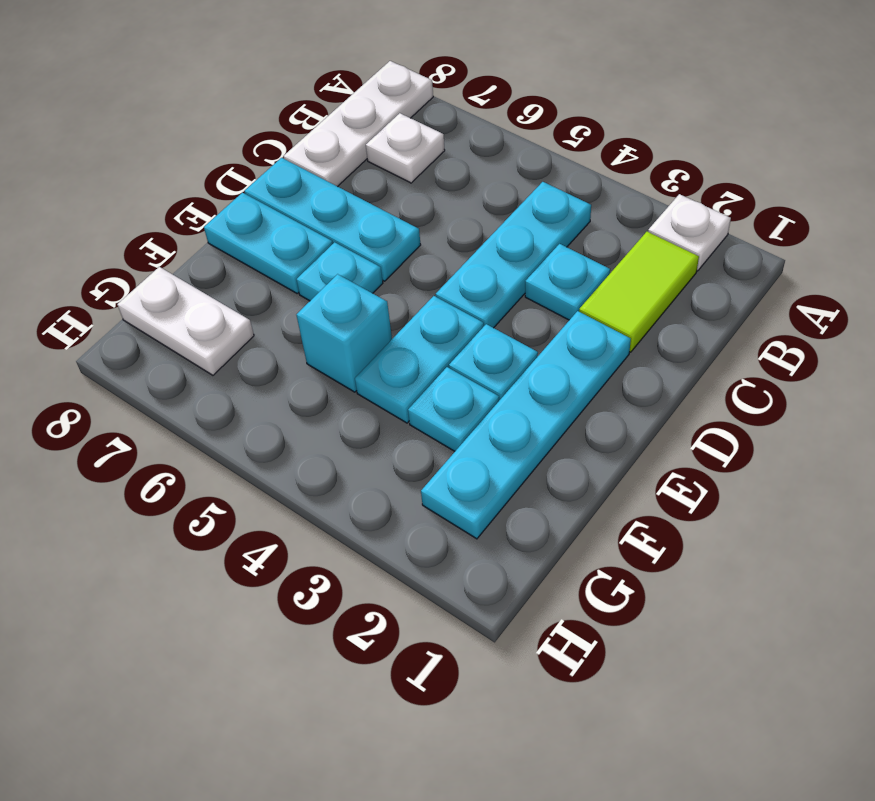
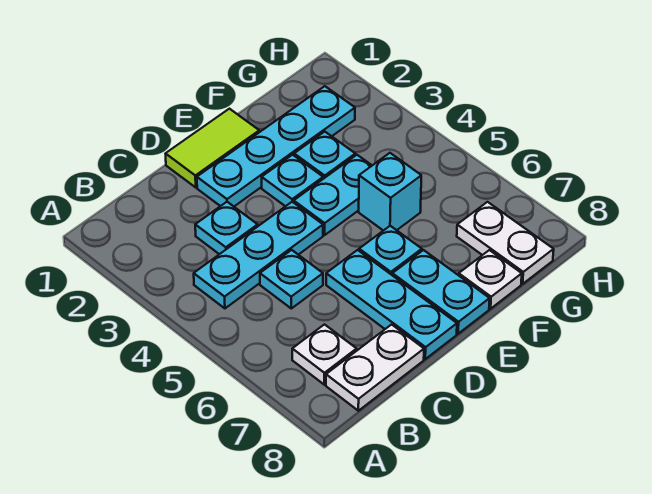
white plate A2 level 1 -> white plate F8 level 1
white plate A8:C8 level 1 -> white plate B8:C8 level 1
lime tile B2:C2 level 1 -> lime tile D1:E1 level 1
none -> cyan plate C5 level 1

